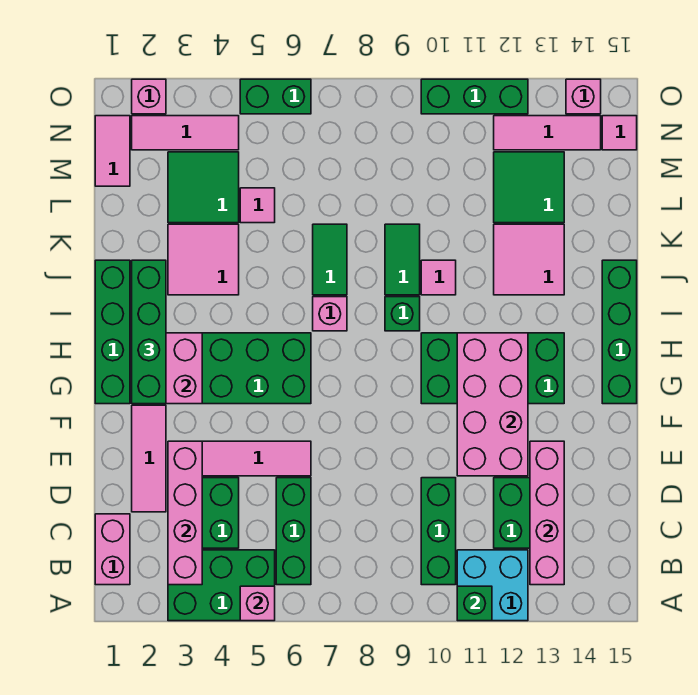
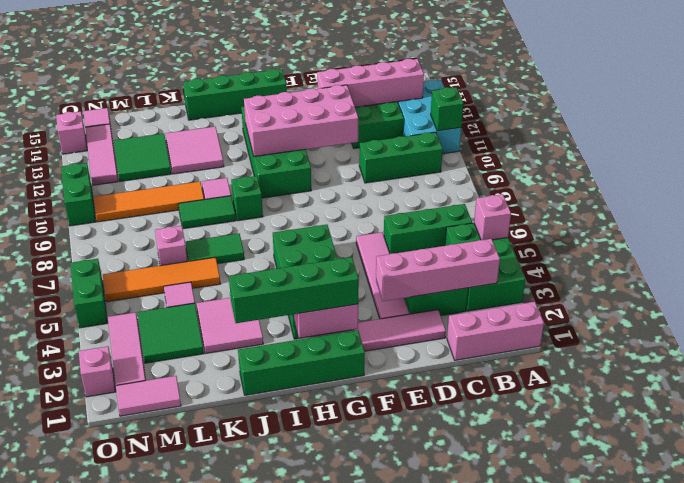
cyan brick A11:B12 level 1 -> cyan brick A11:B13 level 1
pink brick B1:C1 level 1 -> pink brick A1:C1 level 1
pink brick I7 level 1 -> pink brick L7 level 1
none -> orange tile K6:N6 level 1
none -> orange tile K10:N10 level 1
green brick O10:O12 level 1 -> green brick O10:O11 level 1

